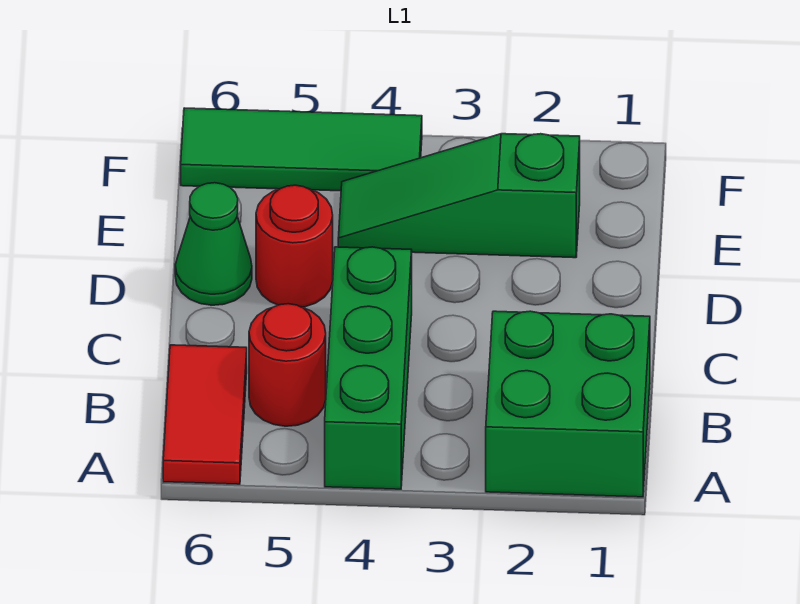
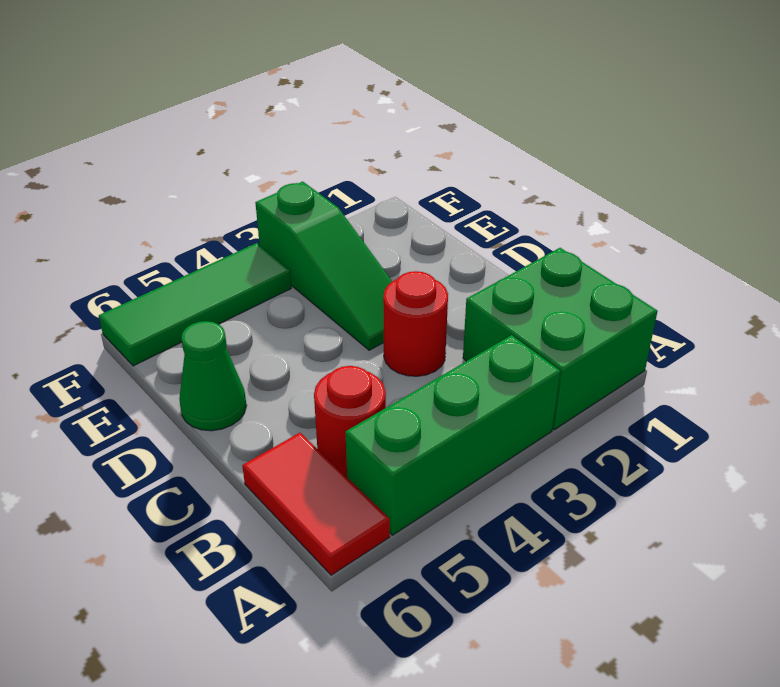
green brick A4:C4 level 1 -> green brick A3:A5 level 1
red round brick D5 level 1 -> red round brick C3 level 1
green slope E2:E4 level 1 top 2 -> green slope D3:F3 level 1 top F

